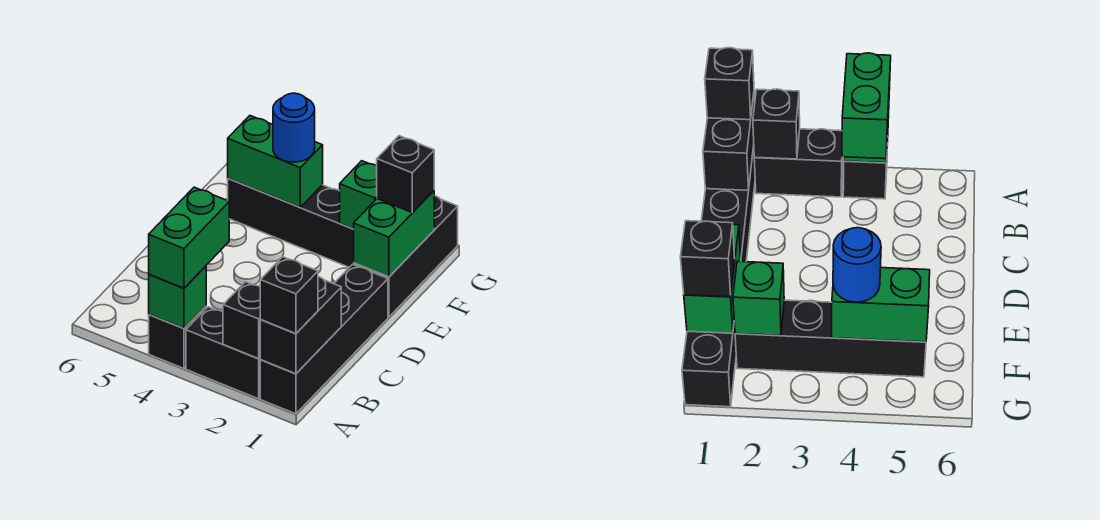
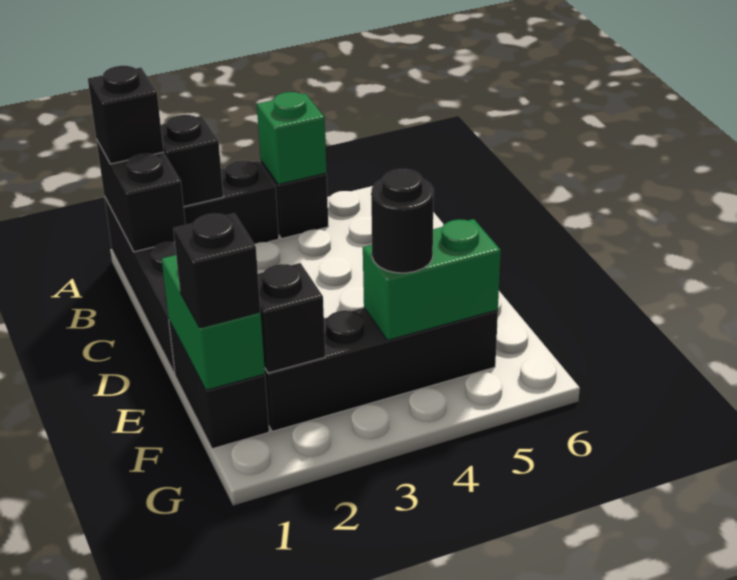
green brick A4:B4 level 3 -> none
black brick E1:G1 level 1 -> black brick E1:F1 level 1
green brick F2 level 2 -> black brick F2 level 2
blue round brick F4 level 3 -> black round brick F4 level 3

